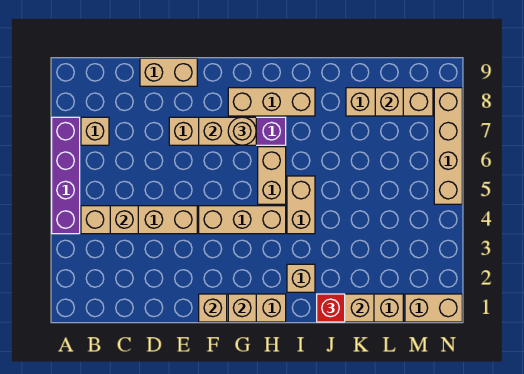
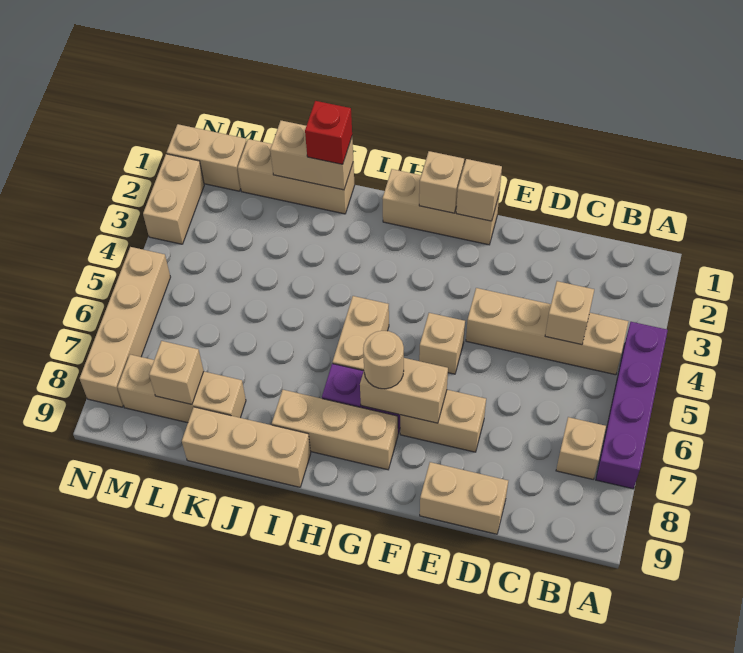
tan brick F4:H4 level 1 -> tan brick I9:K9 level 1
tan brick I2 level 1 -> tan brick F5 level 1
tan brick I4:I5 level 1 -> tan brick N2:N3 level 1

